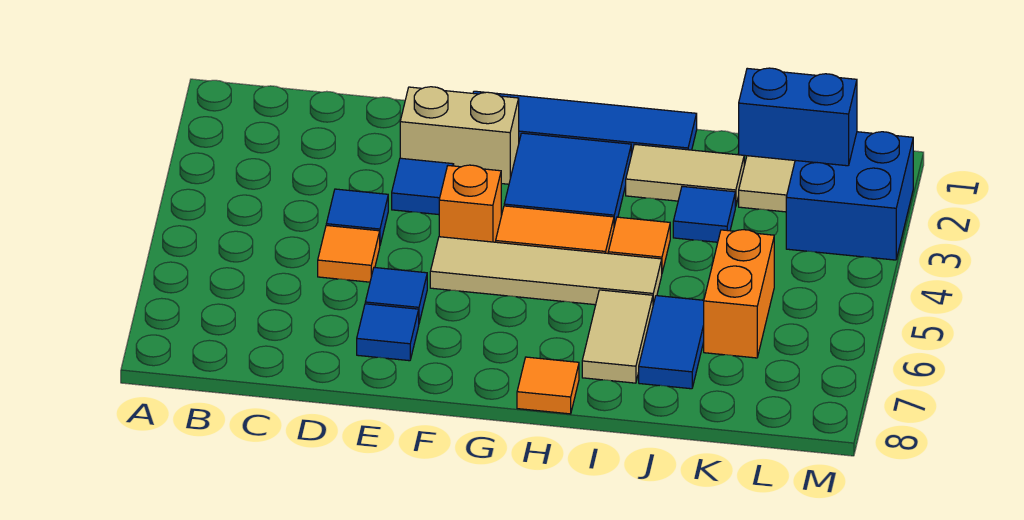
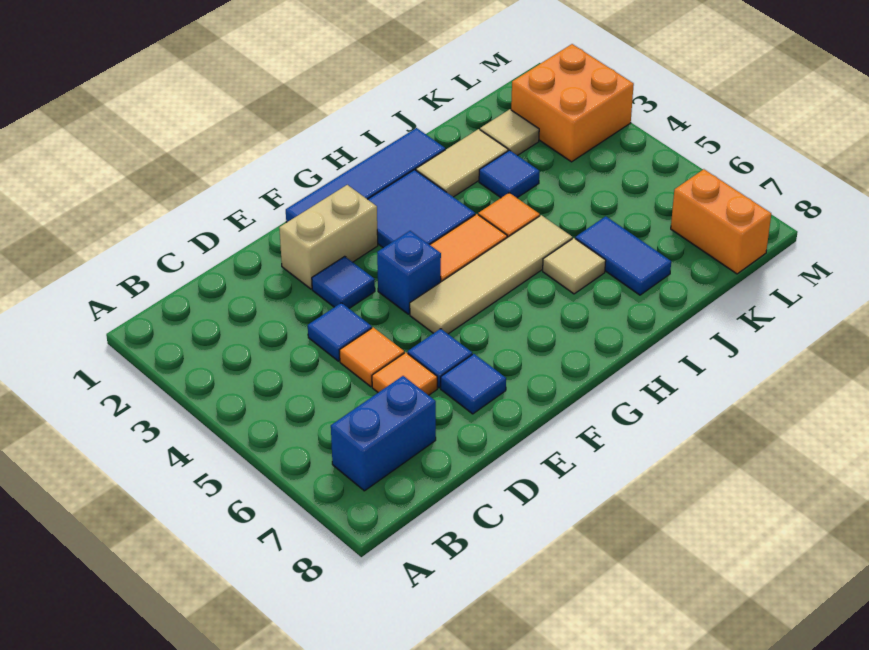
orange brick F4 level 1 -> blue brick F4 level 1
orange tile H8 level 1 -> orange tile D6 level 1
tan tile I6:I7 level 1 -> tan tile I6 level 1
blue brick K2:L2 level 2 -> blue brick B7:C7 level 1
orange brick K5:K6 level 1 -> orange brick L7:L8 level 1
blue brick L2:M3 level 1 -> orange brick L2:M3 level 1

